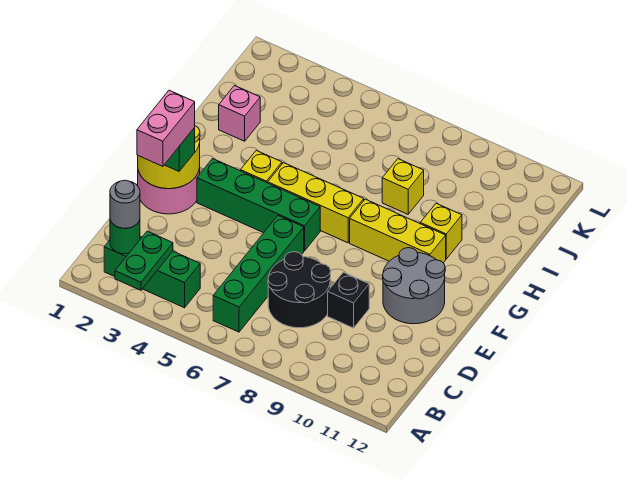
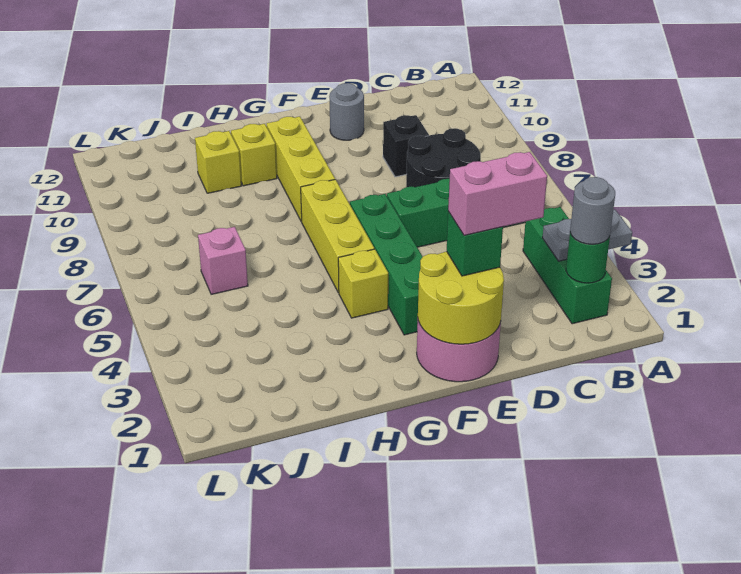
green plate A3:B3 level 2 -> grey plate A3:B3 level 2
grey round brick E10:F11 level 1 -> grey round brick E11 level 1
pink brick I2 level 1 -> pink brick J6 level 1
yellow brick I8 level 1 -> yellow brick I10 level 1

